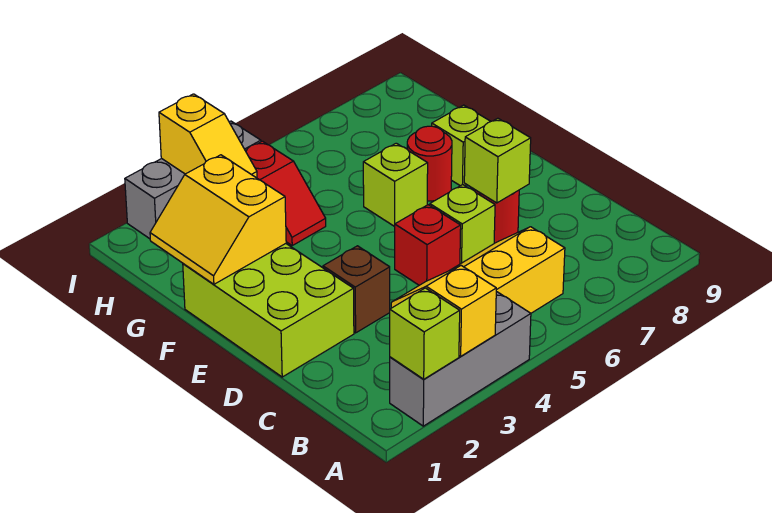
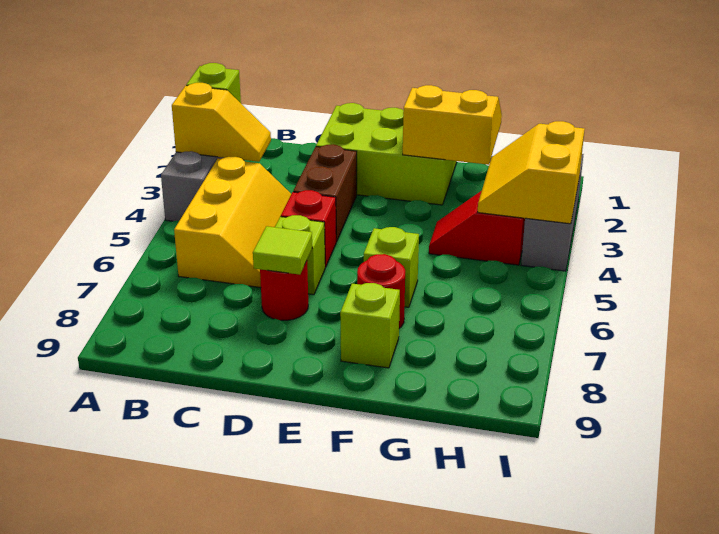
brown brick D3 level 1 -> brown brick D3:D4 level 1
lime brick D7 level 2 -> lime tile D7 level 2
yellow slope H3:I3 level 2 top I -> yellow slope H3:I4 level 2 top I

